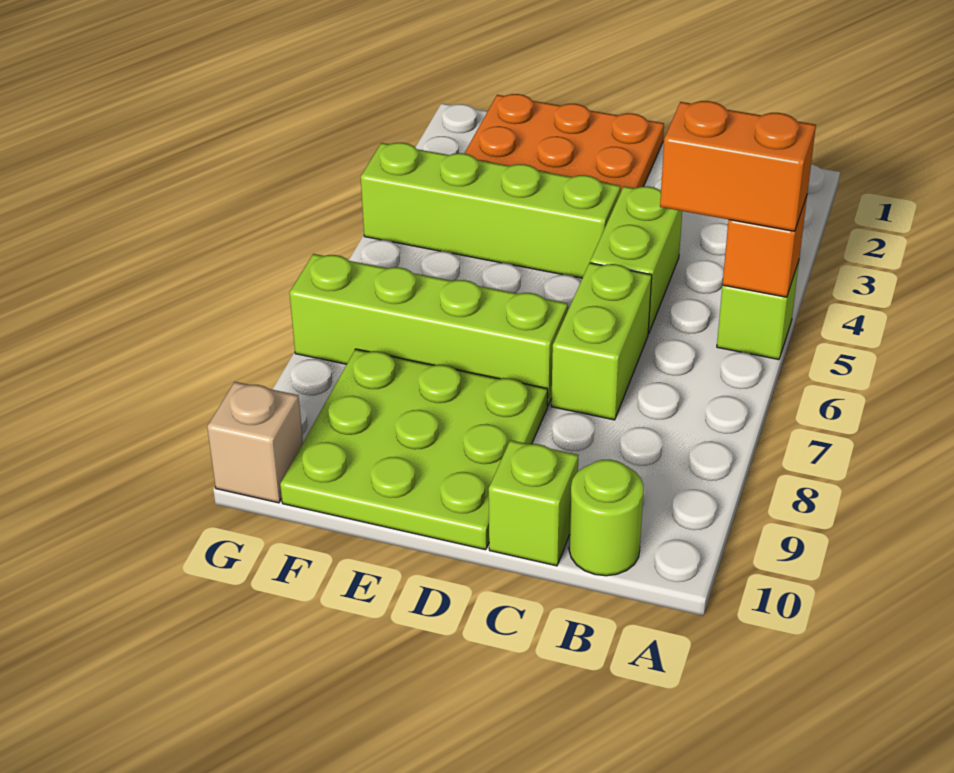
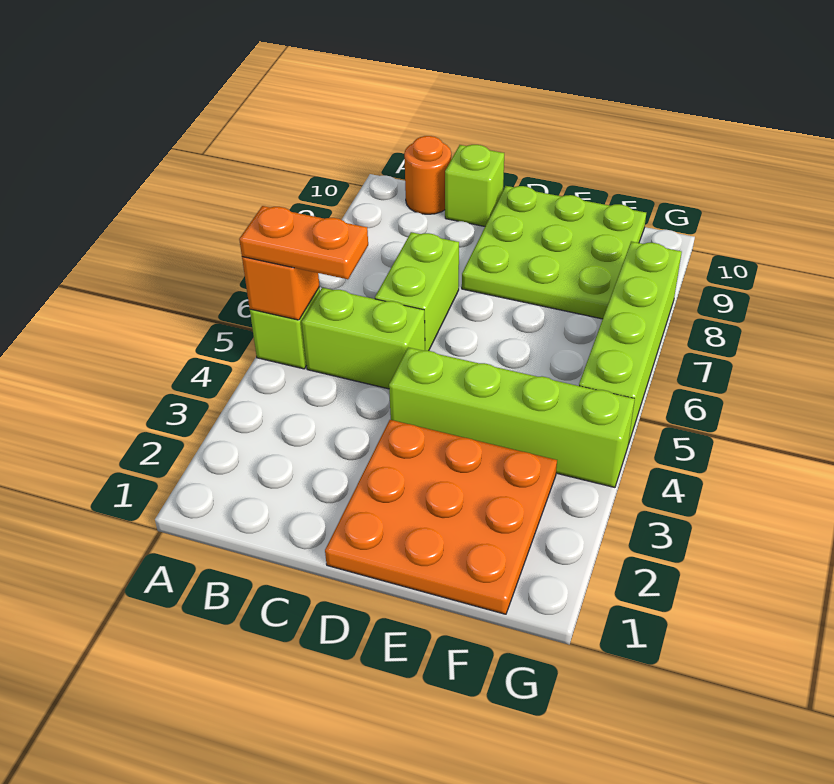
orange brick A5:B5 level 3 -> orange plate A5:B5 level 3
lime round brick B10 level 1 -> orange round brick B10 level 1
lime brick C4:C5 level 1 -> lime brick B5:C5 level 1
lime brick D7:G7 level 1 -> lime brick G5:G8 level 1
tan brick G10 level 1 -> none

